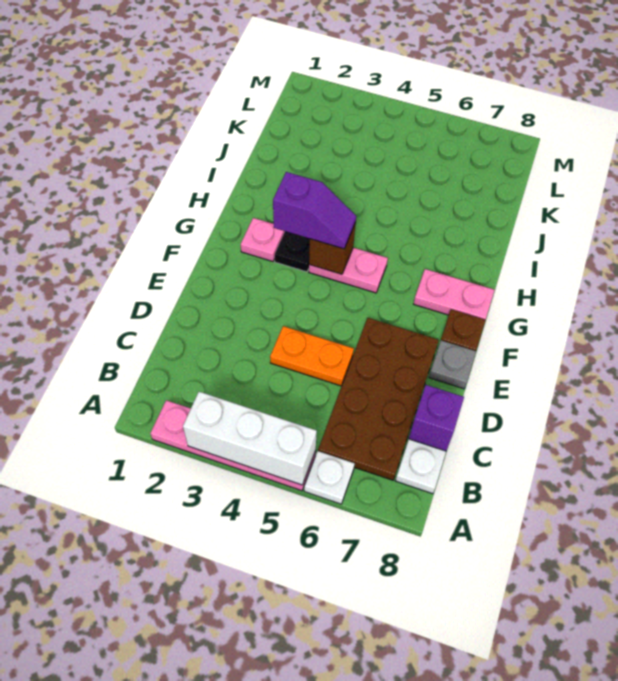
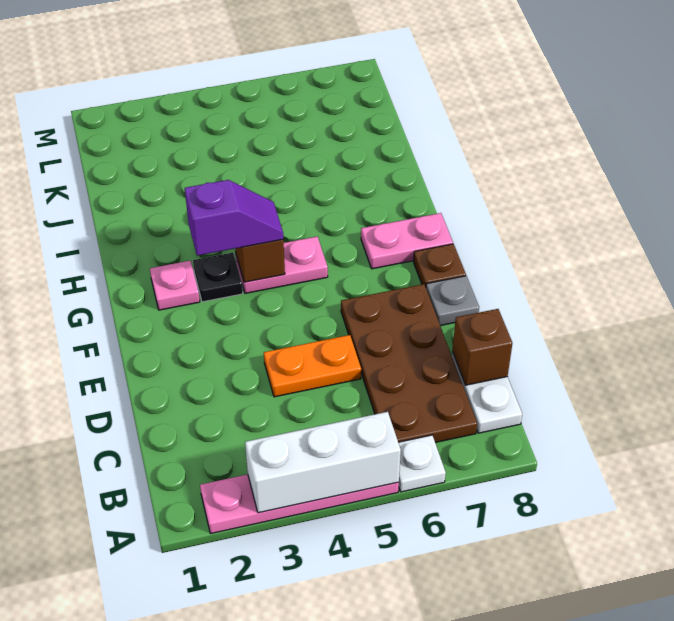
purple brick C8 level 2 -> brown brick C8 level 2

